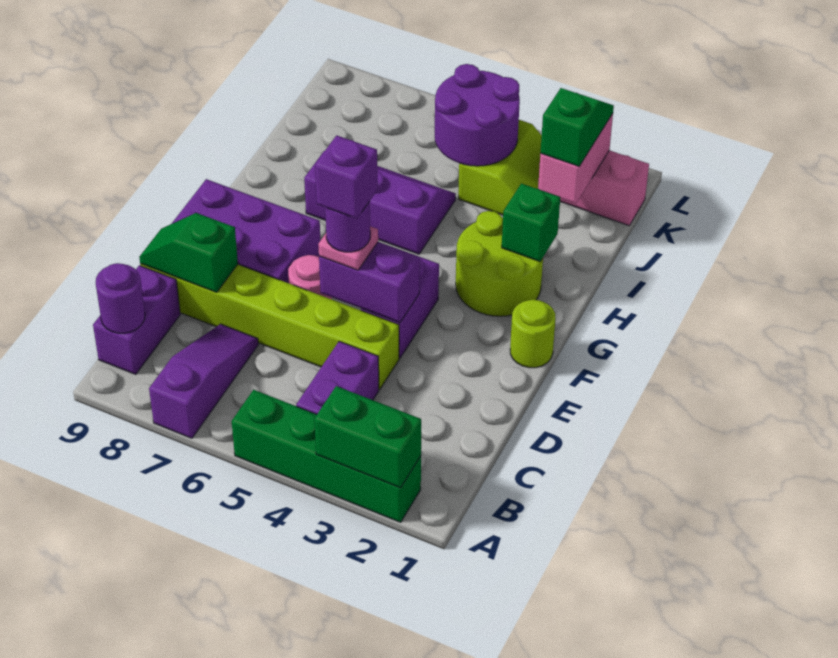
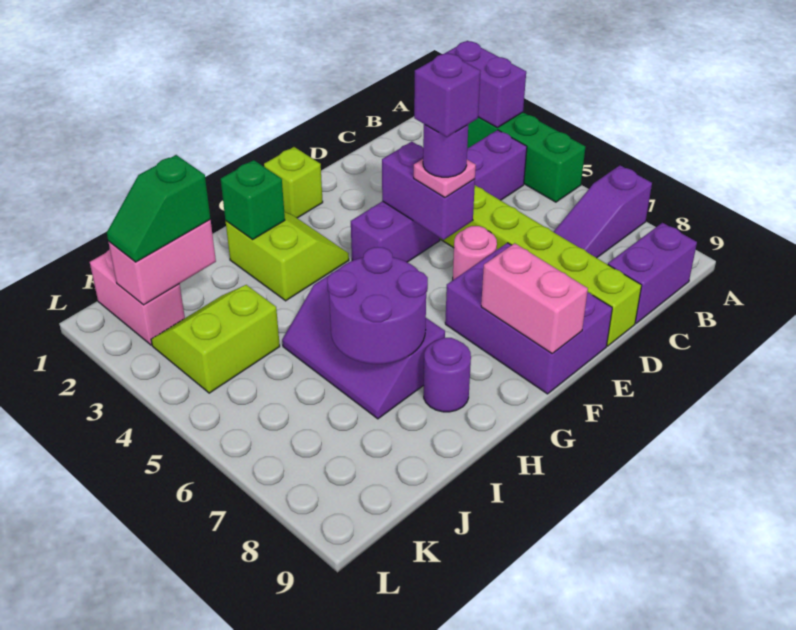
green brick A2:A3 level 2 -> purple brick A2:A3 level 2
purple round brick B9 level 2 -> purple round brick H8 level 1
green slope D8:D9 level 2 top 8 -> none
lime round brick F1 level 1 -> lime brick F1 level 1
none -> pink brick F8:F9 level 2
lime round brick G2:H3 level 1 -> lime slope G2:H3 level 1 top H
purple round brick J4:K5 level 2 -> purple round brick H6:I7 level 2

